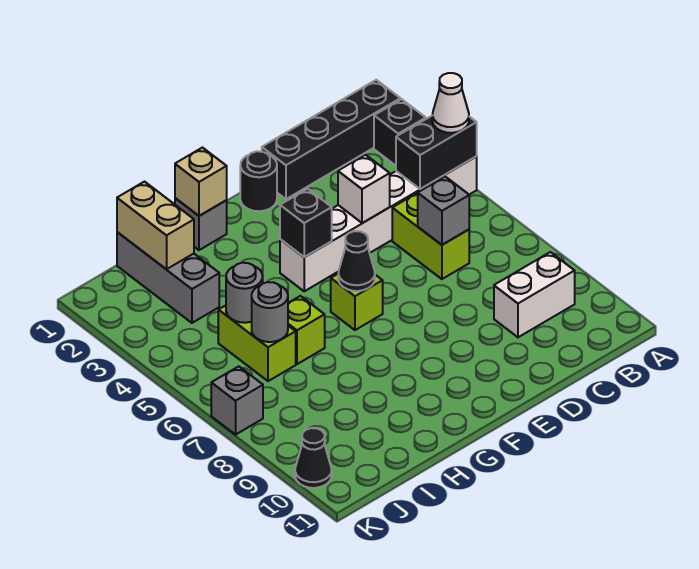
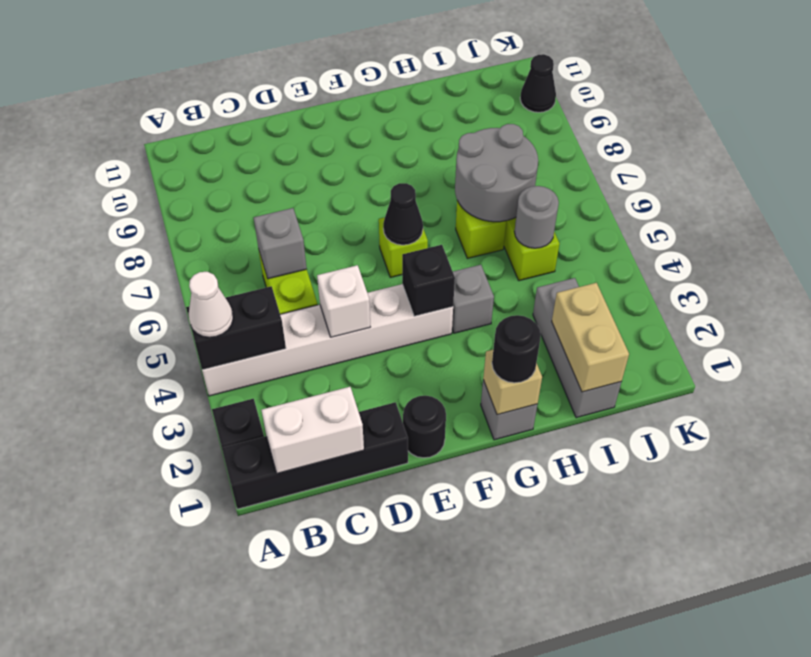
white brick B9:C9 level 1 -> white brick B1:C1 level 2
none -> black round brick G1 level 3
grey round brick I6 level 2 -> grey round brick H6:I7 level 2
grey brick K7 level 1 -> grey brick G4 level 1

